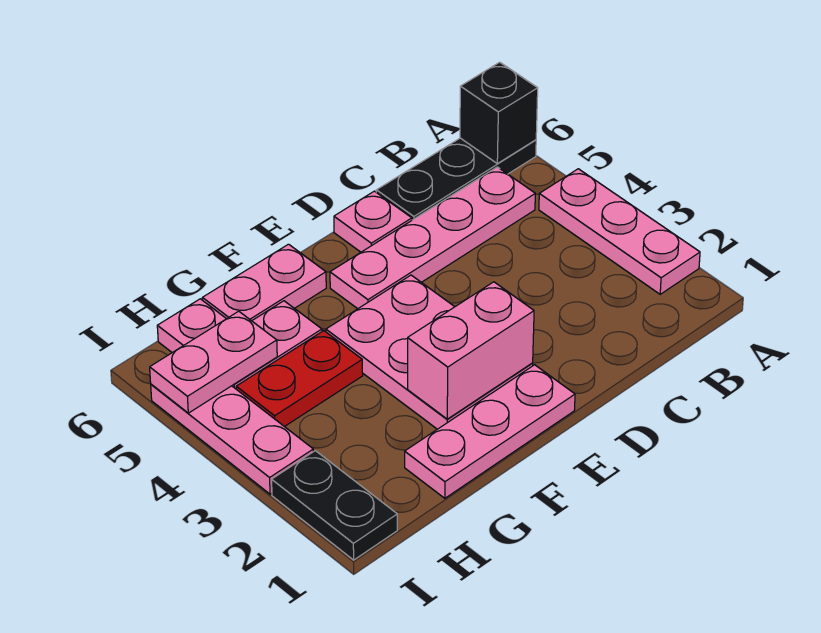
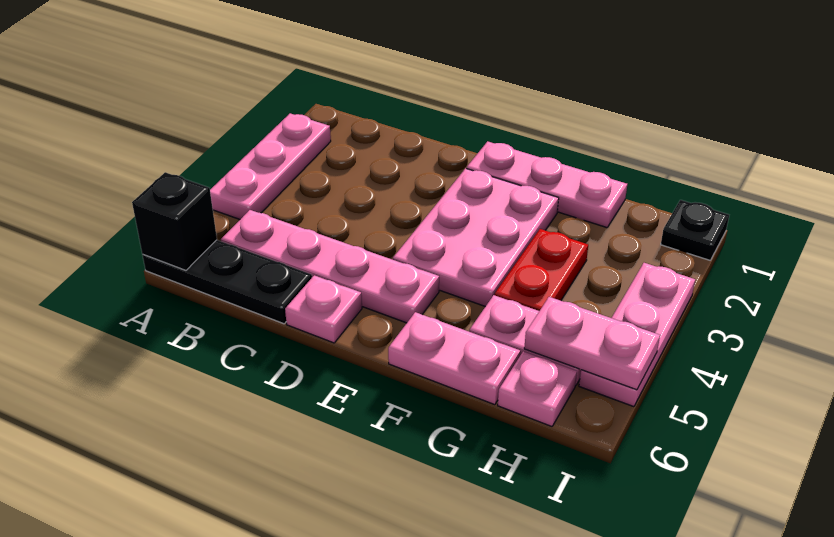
pink brick E2:F2 level 2 -> none
red plate G4:H4 level 1 -> red plate G3:G4 level 1
black plate I1:I2 level 1 -> black plate I1 level 1

